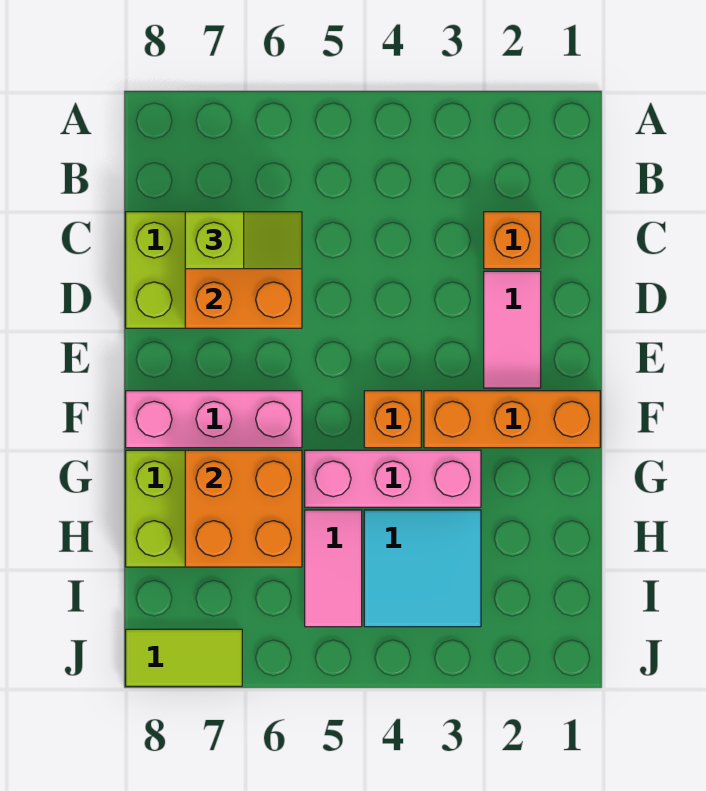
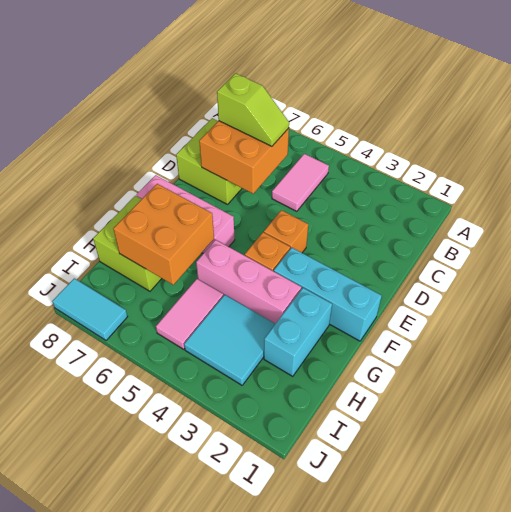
orange brick C2 level 1 -> orange brick E4 level 1
pink tile D2:E2 level 1 -> pink tile B5:C5 level 1
orange brick F1:F3 level 1 -> cyan brick F1:F3 level 1
none -> cyan brick G2:H2 level 1
lime tile J7:J8 level 1 -> cyan tile J7:J8 level 1

